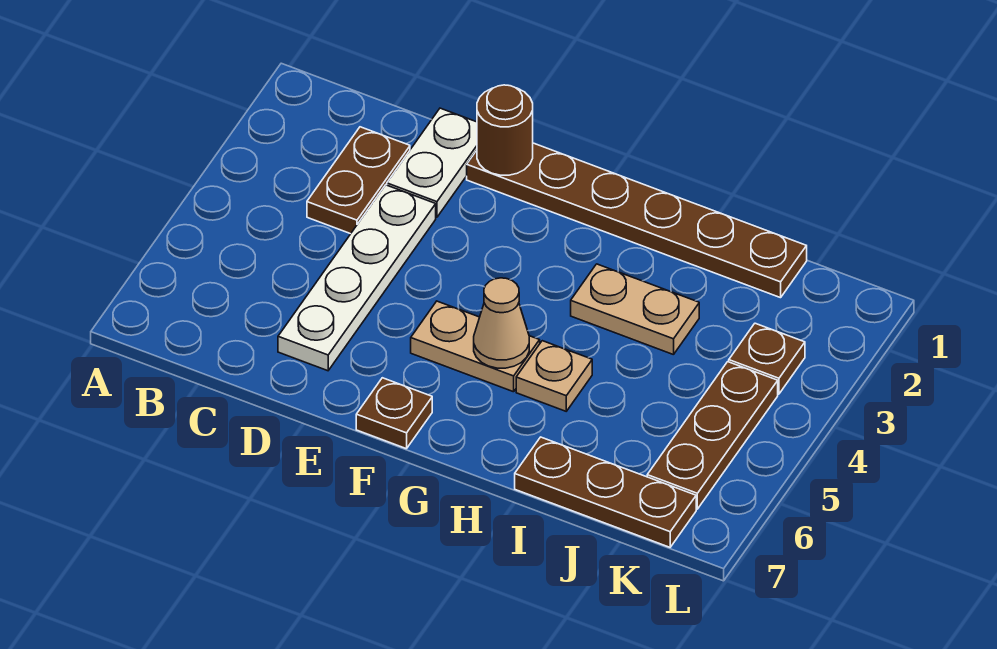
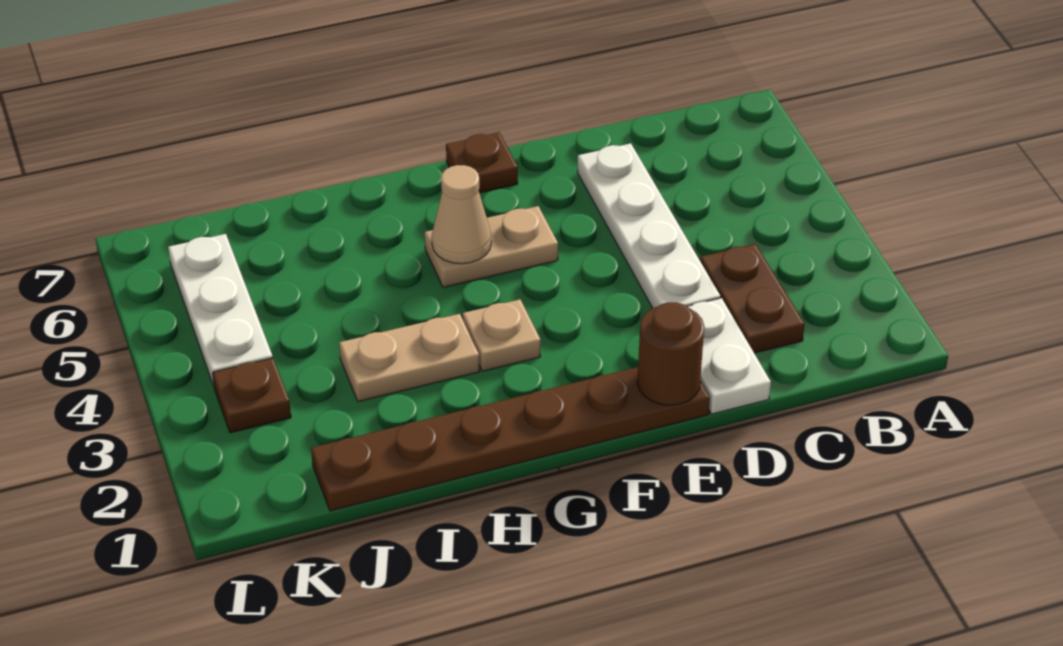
tan plate H5 level 1 -> tan plate G3 level 1
brown plate I7:K7 level 1 -> none
brown plate K4:K6 level 1 -> white plate K4:K6 level 1

